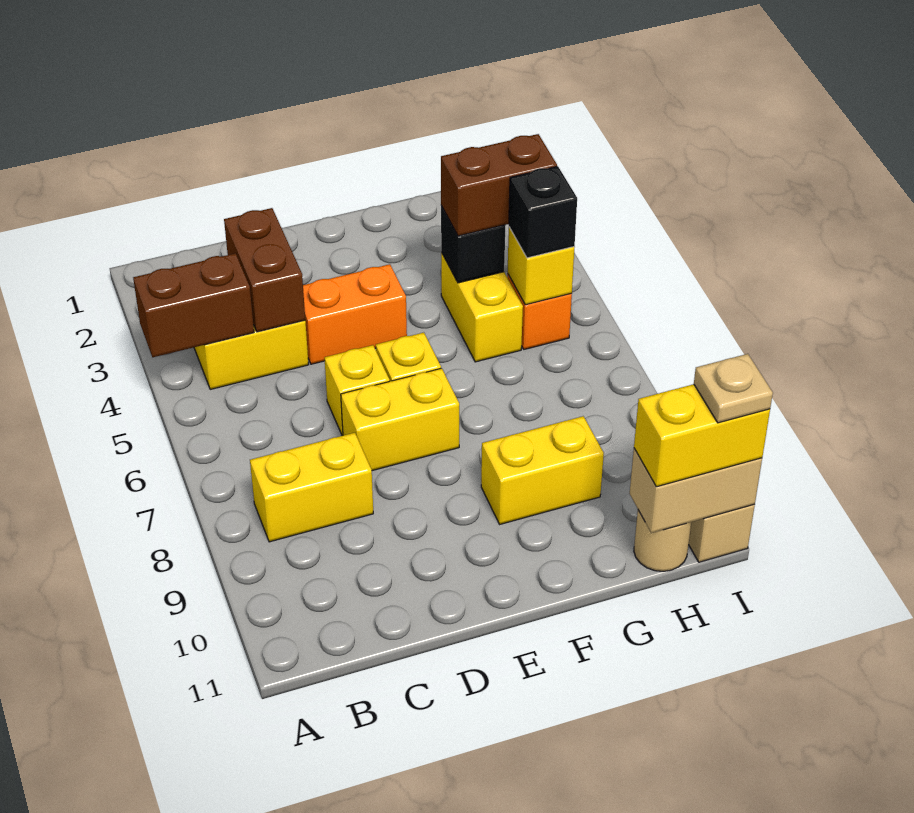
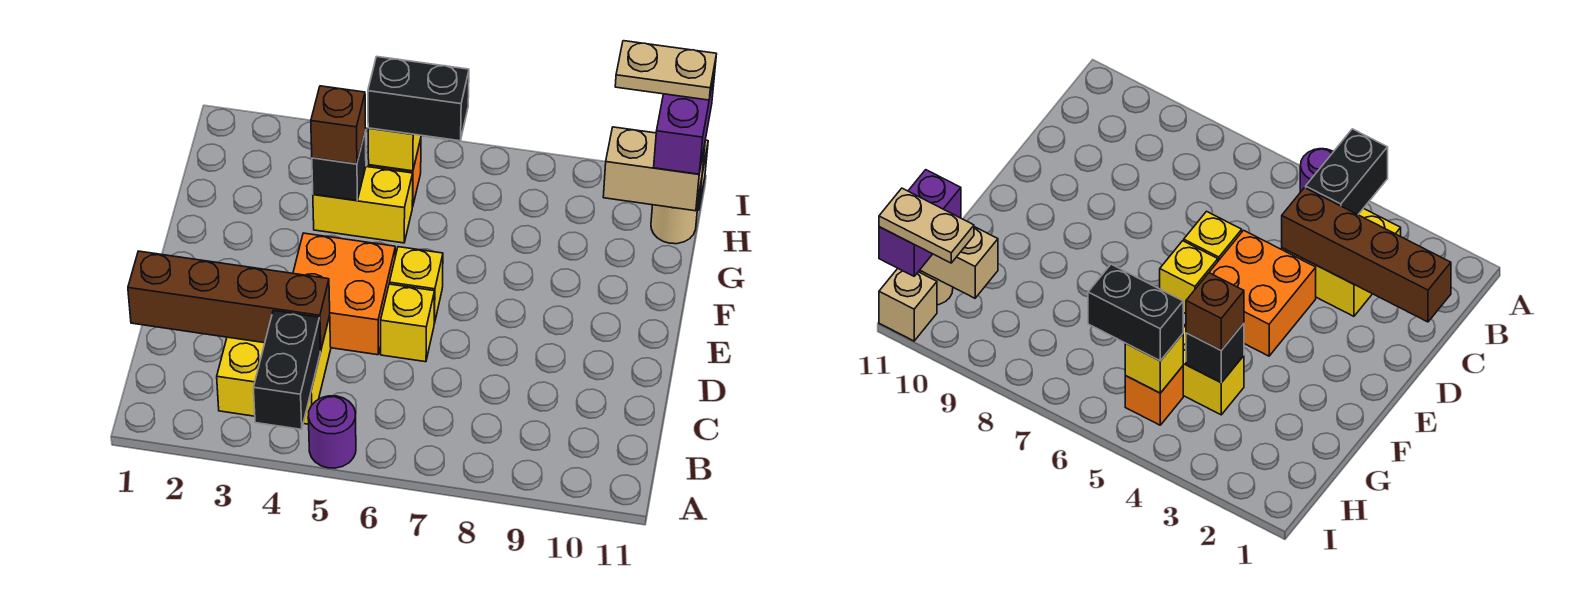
brown brick A4:B4 level 2 -> black brick A4:B4 level 2
none -> purple round brick A5 level 1
yellow brick B8:C8 level 1 -> none
brown brick C3:C4 level 2 -> brown brick C1:C4 level 2
orange brick D4:E4 level 1 -> orange brick D4:E5 level 1
yellow brick D7:E7 level 1 -> none
yellow brick F9:G9 level 1 -> none
brown brick G4:H4 level 3 -> brown brick G4 level 3
black brick H5 level 3 -> black brick H5:H6 level 3
tan brick H11:I11 level 2 -> tan brick H10:H11 level 2
yellow brick H11:I11 level 3 -> purple brick H11:I11 level 3
tan plate I11 level 4 -> tan plate I10:I11 level 4

